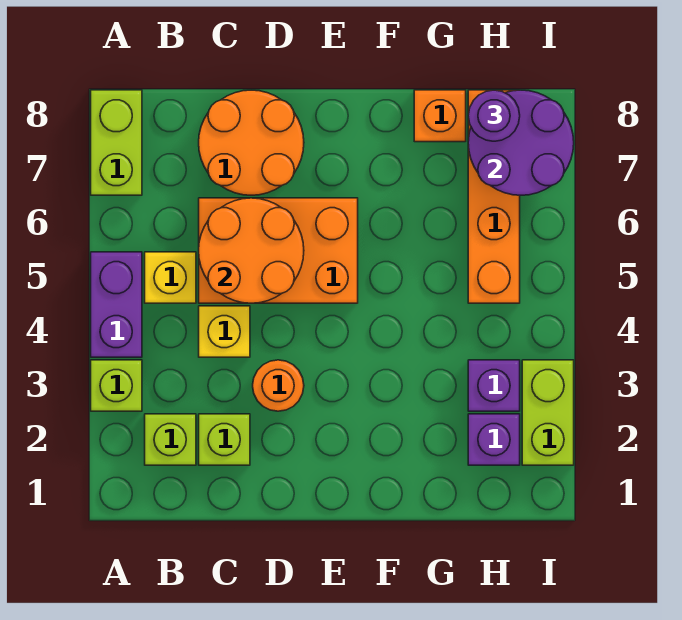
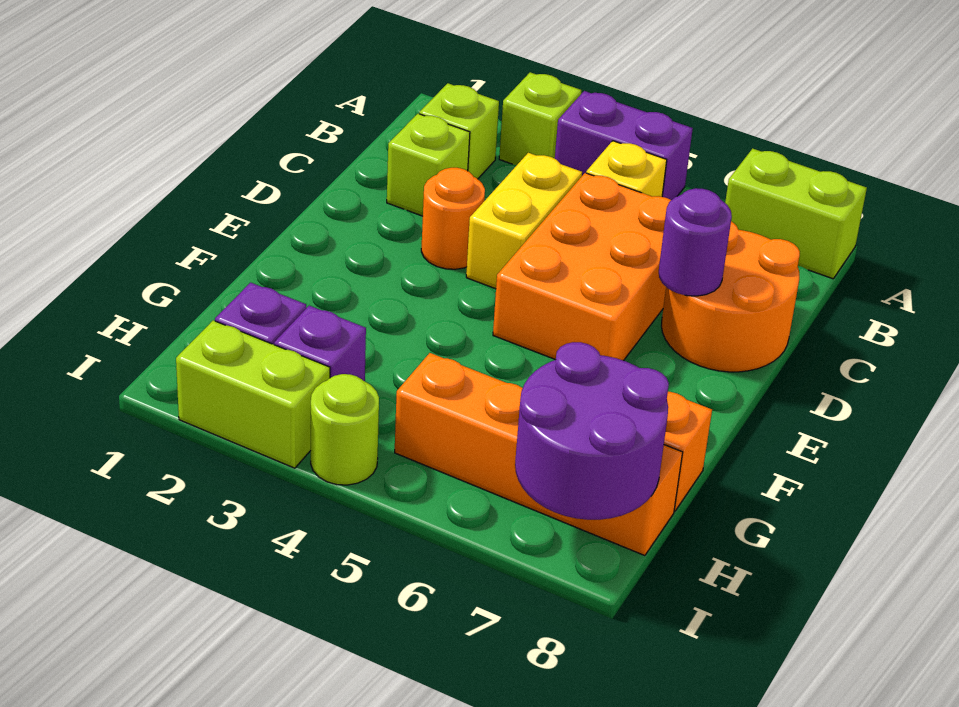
yellow brick C4 level 1 -> yellow brick C4:D4 level 1
orange round brick C5:D6 level 2 -> none
purple round brick H8 level 3 -> purple round brick D7 level 2
none -> lime round brick I4 level 1

